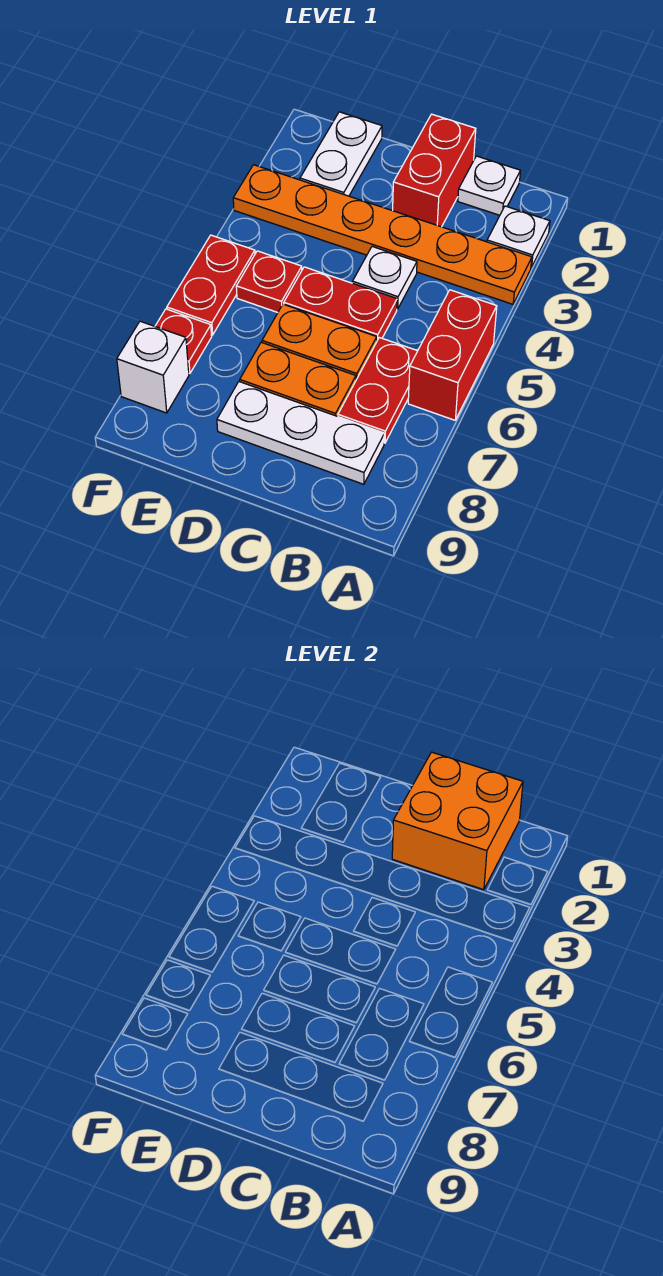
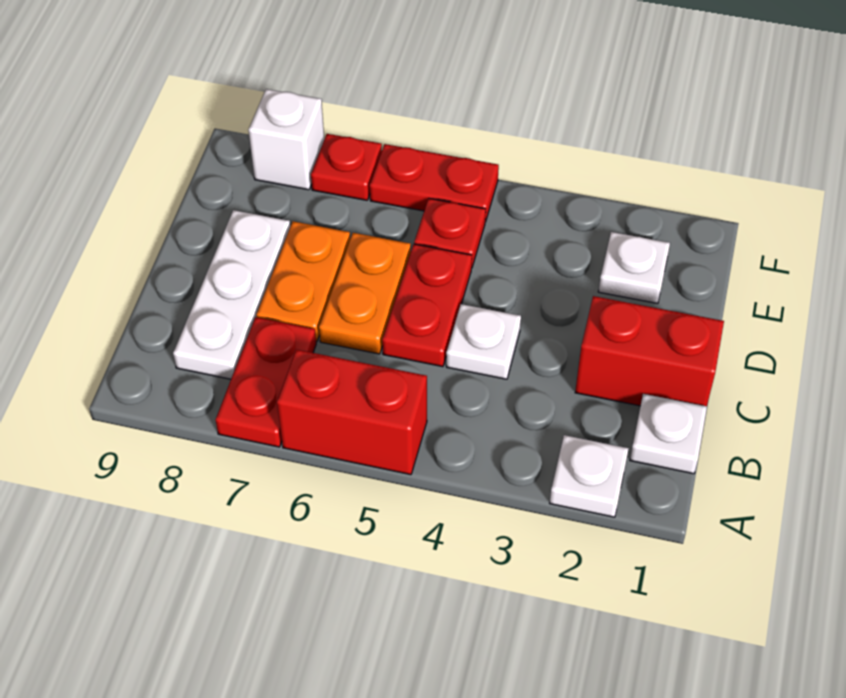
orange plate A3:F3 level 1 -> none
orange brick B1:C2 level 2 -> none
red plate B6:B7 level 1 -> red plate A7:B7 level 1
white plate E1:E2 level 1 -> white plate E2 level 1

